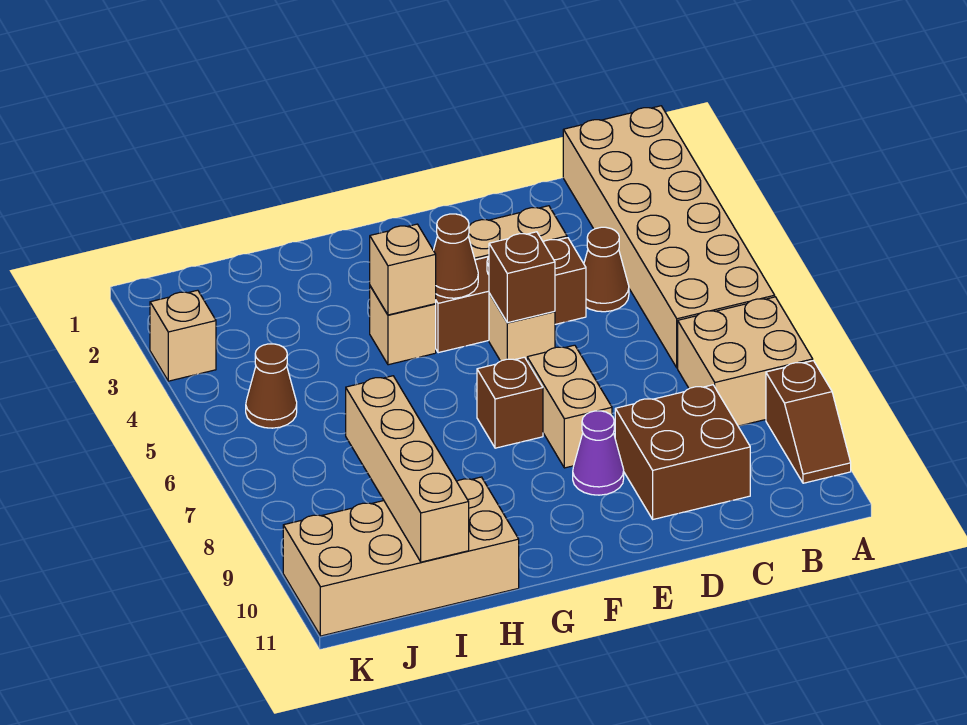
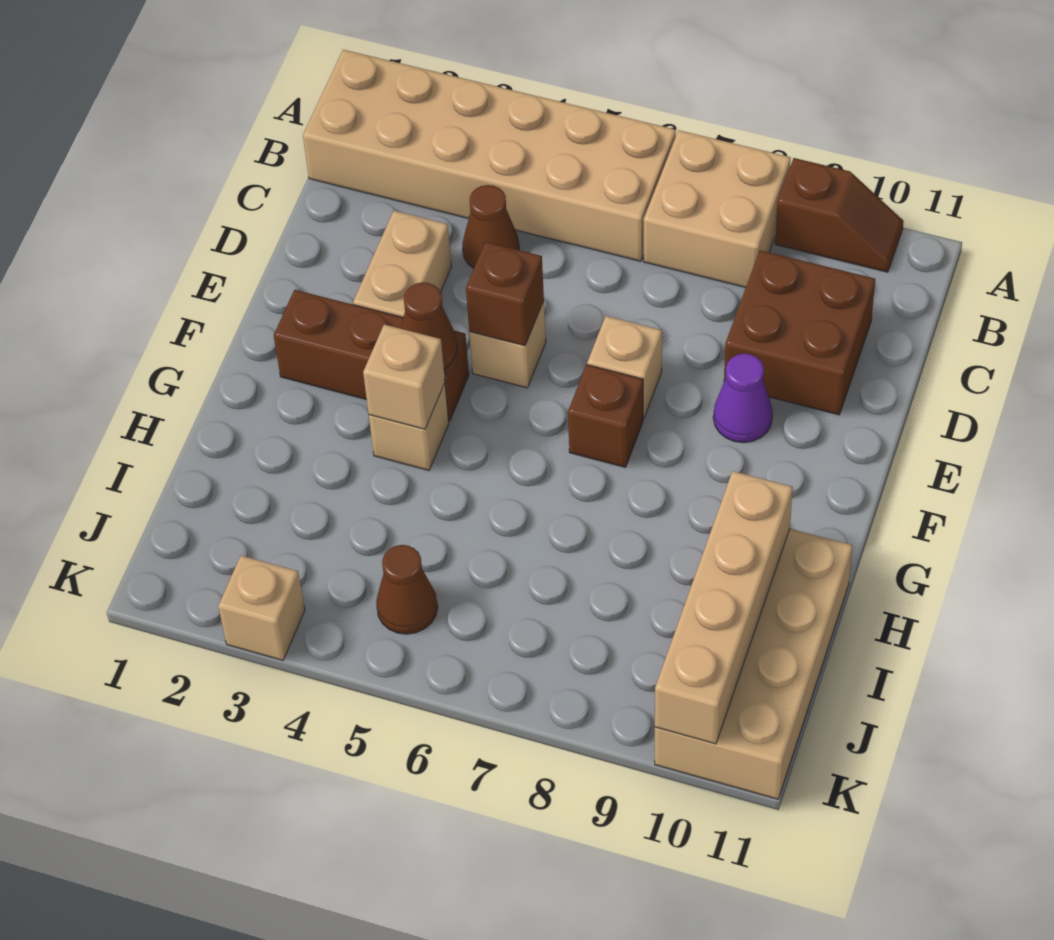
brown brick D4:F4 level 1 -> brown brick F2:F4 level 1
tan brick E7:E8 level 1 -> tan brick E7 level 1
tan brick I8:I11 level 2 -> tan brick H10:K10 level 2

